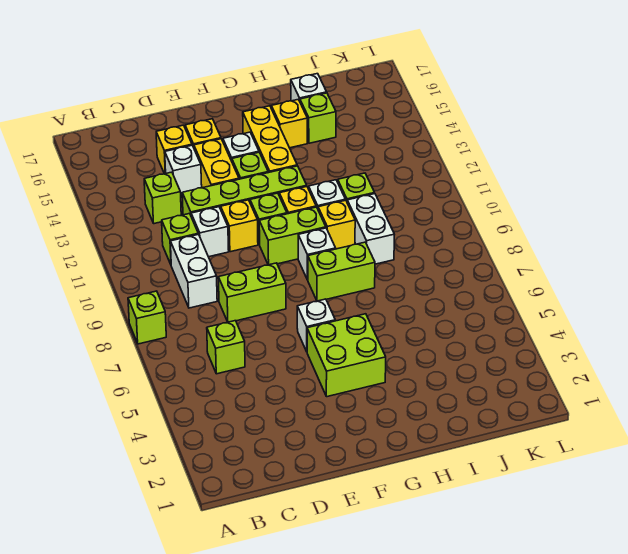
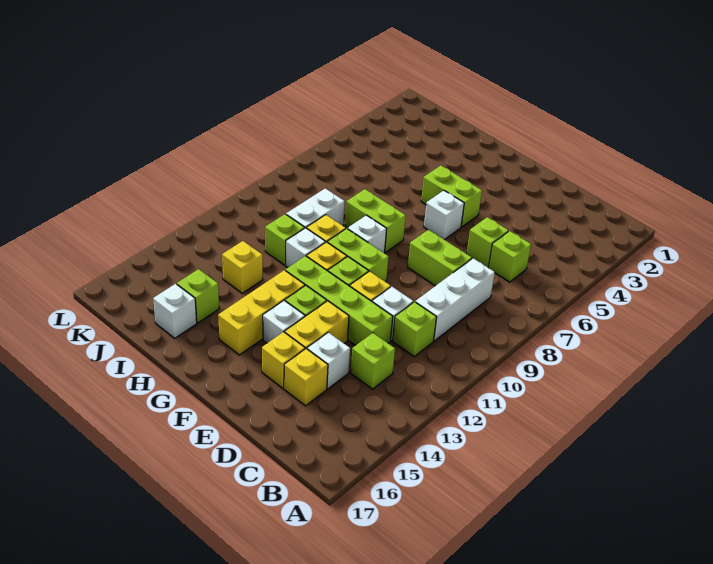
lime brick A8 level 1 -> lime brick D6 level 1
white brick C9:C10 level 1 -> white brick C8:C10 level 1
lime brick F4:G5 level 1 -> lime brick F5:G5 level 1
yellow brick H15 level 1 -> yellow brick I13 level 1

